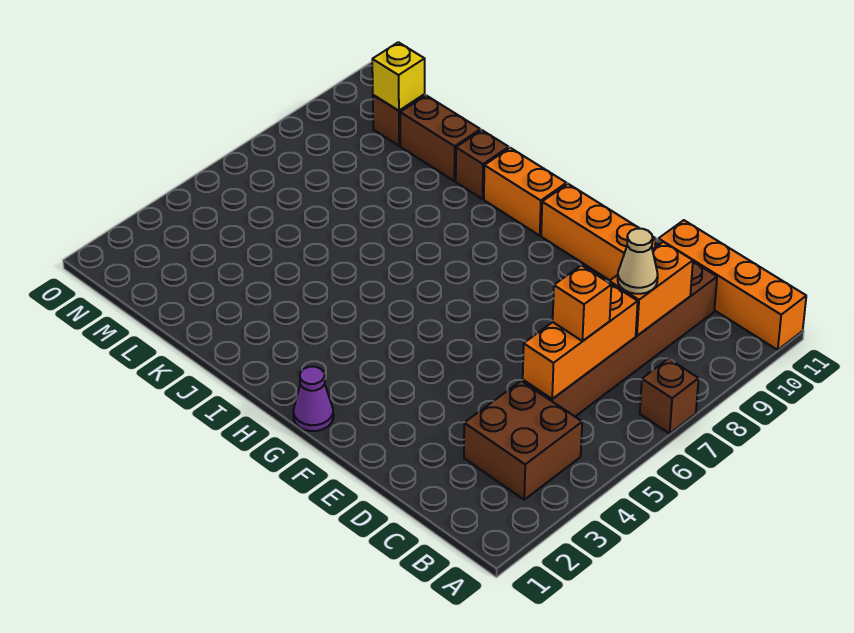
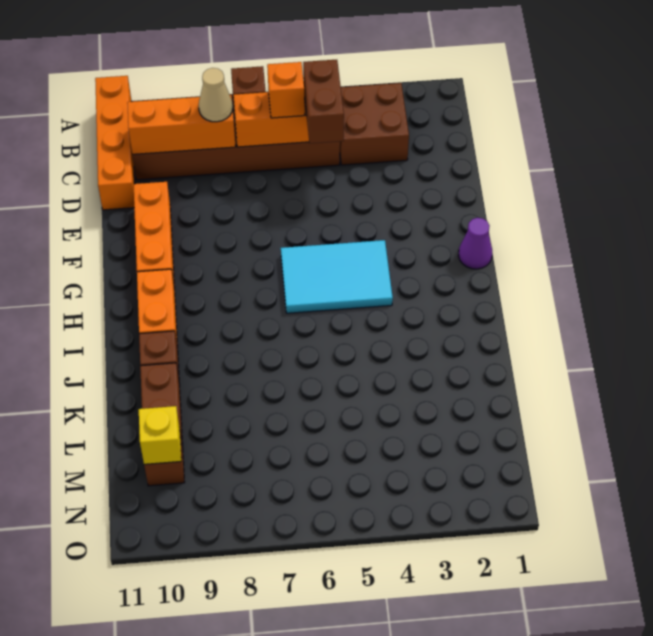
none -> brown brick C5:D5 level 3
orange brick C8:C9 level 2 -> orange brick C8:C10 level 2
none -> cyan tile G4:H6 level 1

